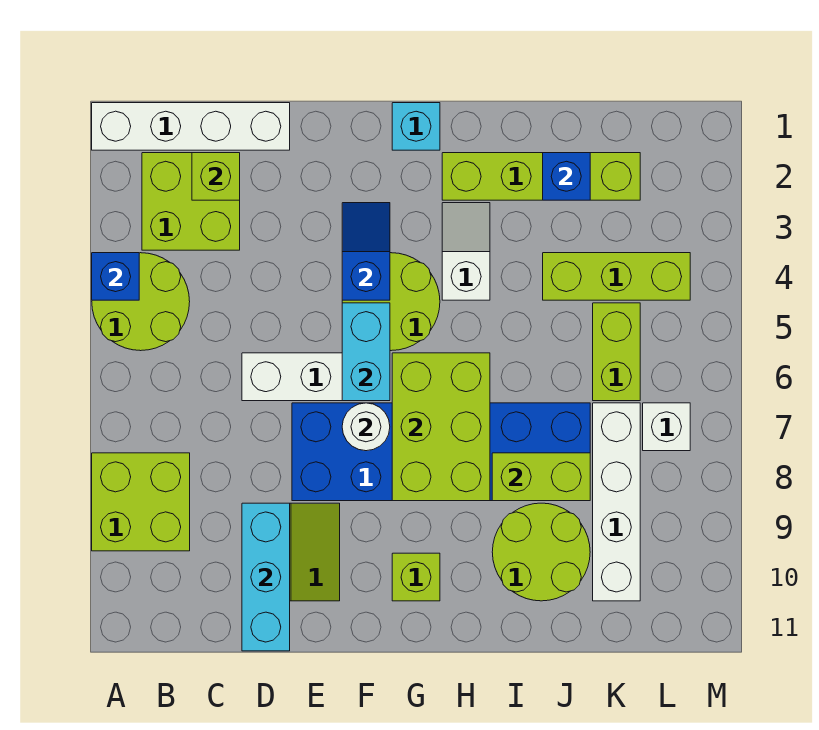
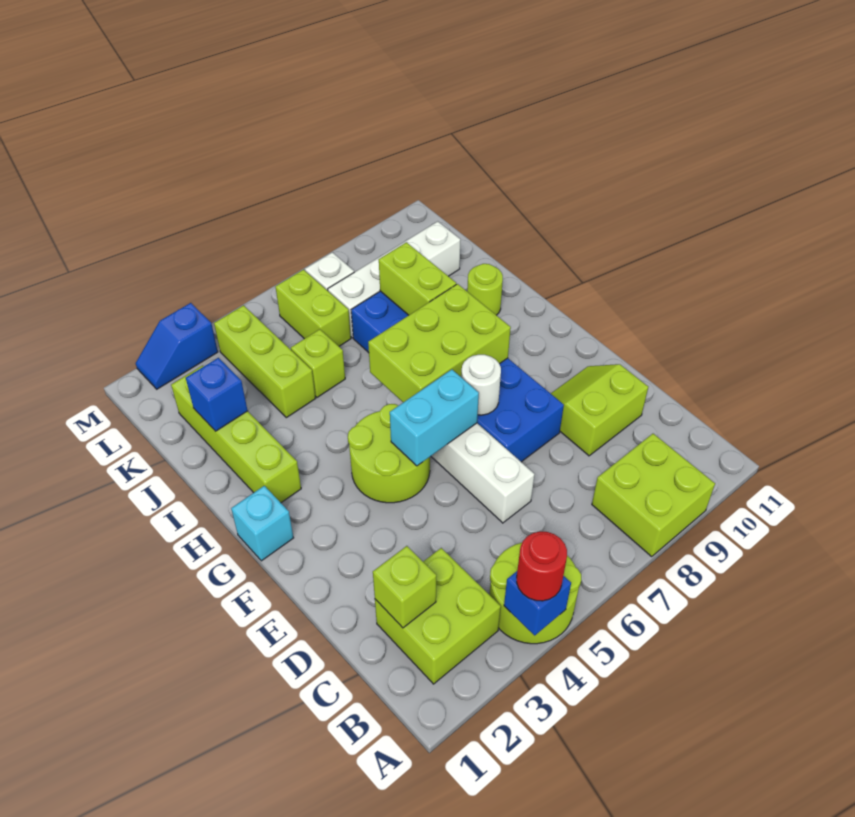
white brick A1:D1 level 1 -> none
none -> red round brick A4 level 3
cyan brick D9:D11 level 2 -> none
blue slope F3:F4 level 2 top 4 -> blue slope M2:M3 level 1 top 3
lime brick G10 level 1 -> lime brick J5 level 1
white slope H3:H4 level 1 top 4 -> none
lime round brick I9:J10 level 1 -> lime round brick I10 level 1
lime brick K5:K6 level 1 -> lime brick K6:L6 level 1

